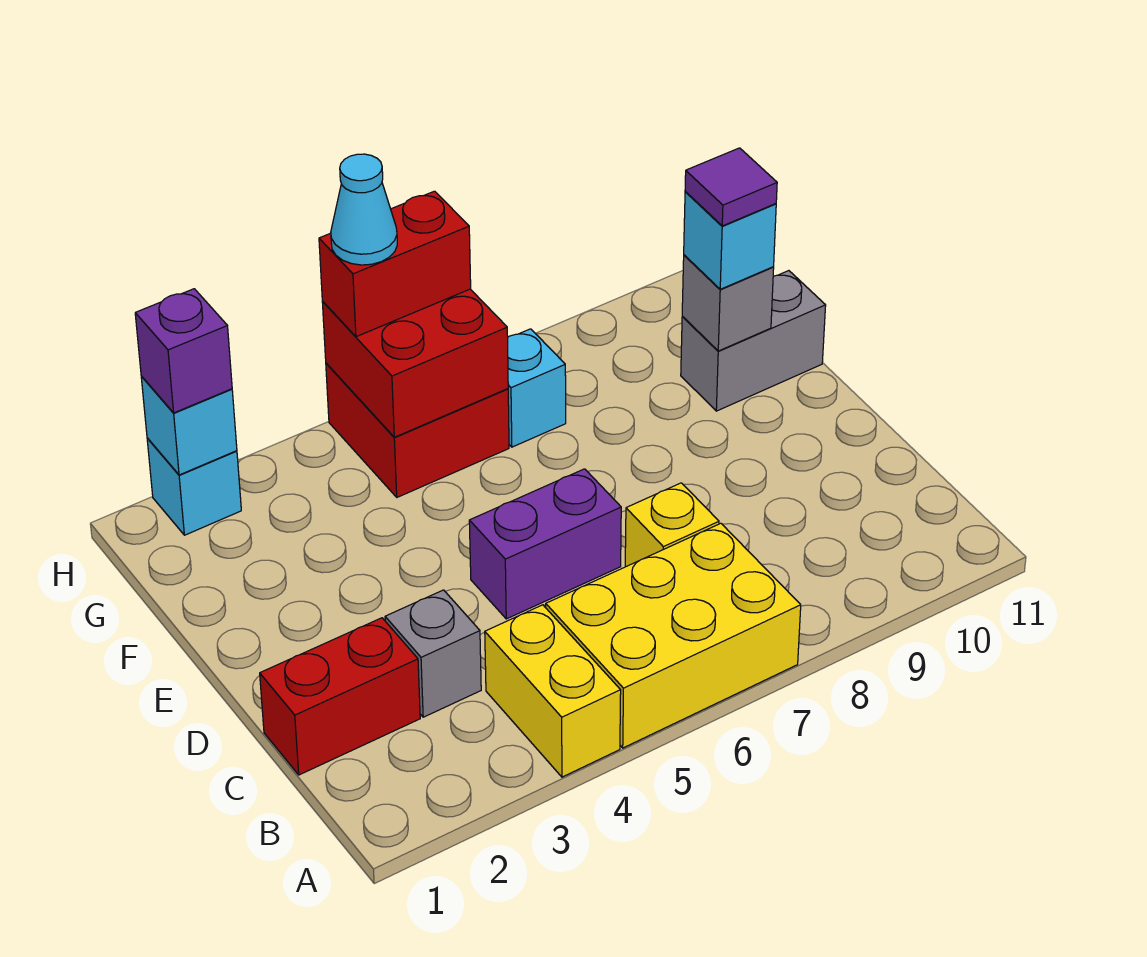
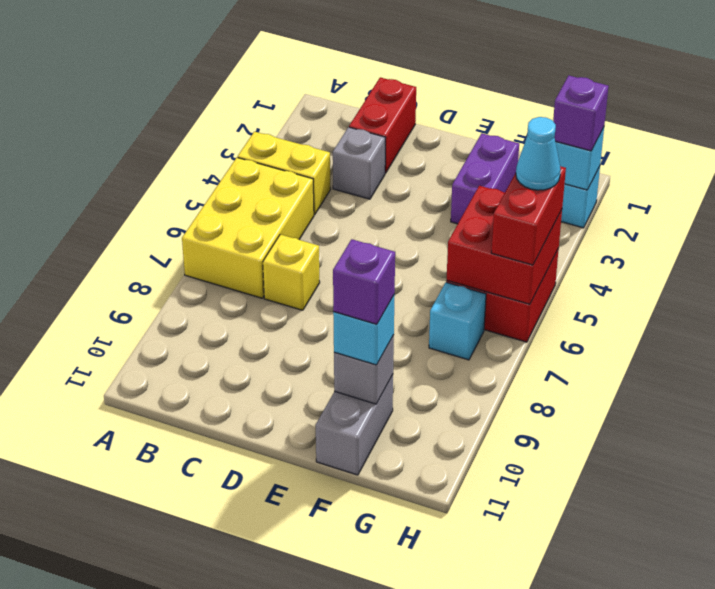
purple brick D5:D6 level 1 -> purple brick F2:F3 level 1
purple tile F10 level 4 -> purple brick F10 level 4

